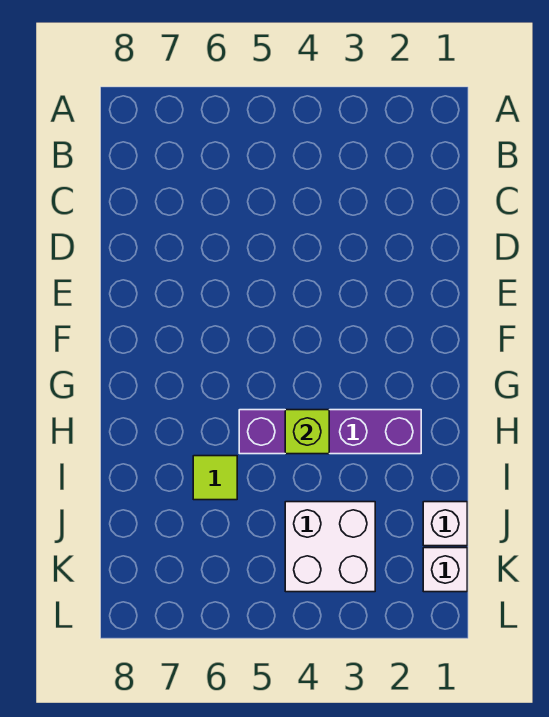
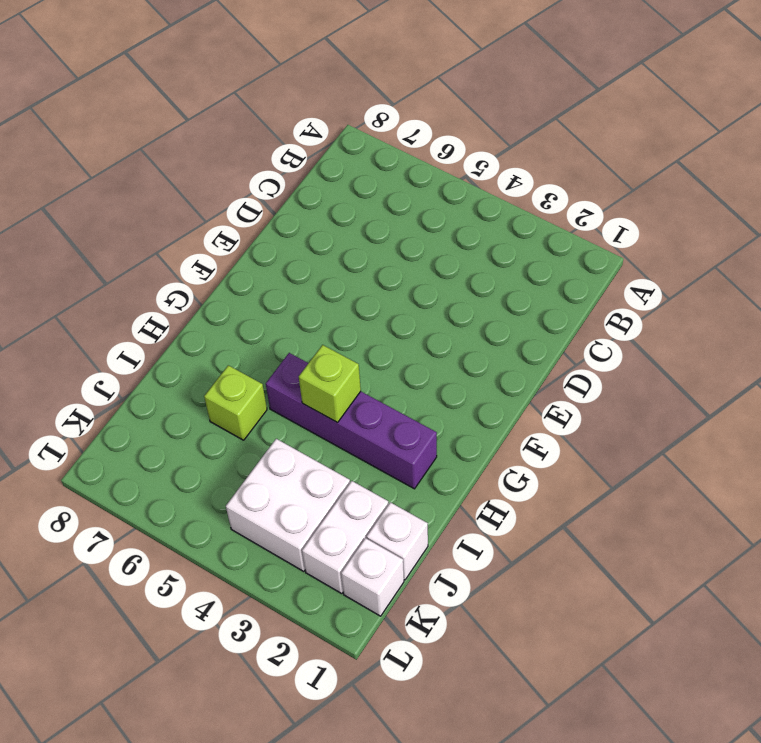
lime tile I6 level 1 -> lime brick I6 level 1
none -> white brick J2:K2 level 1

